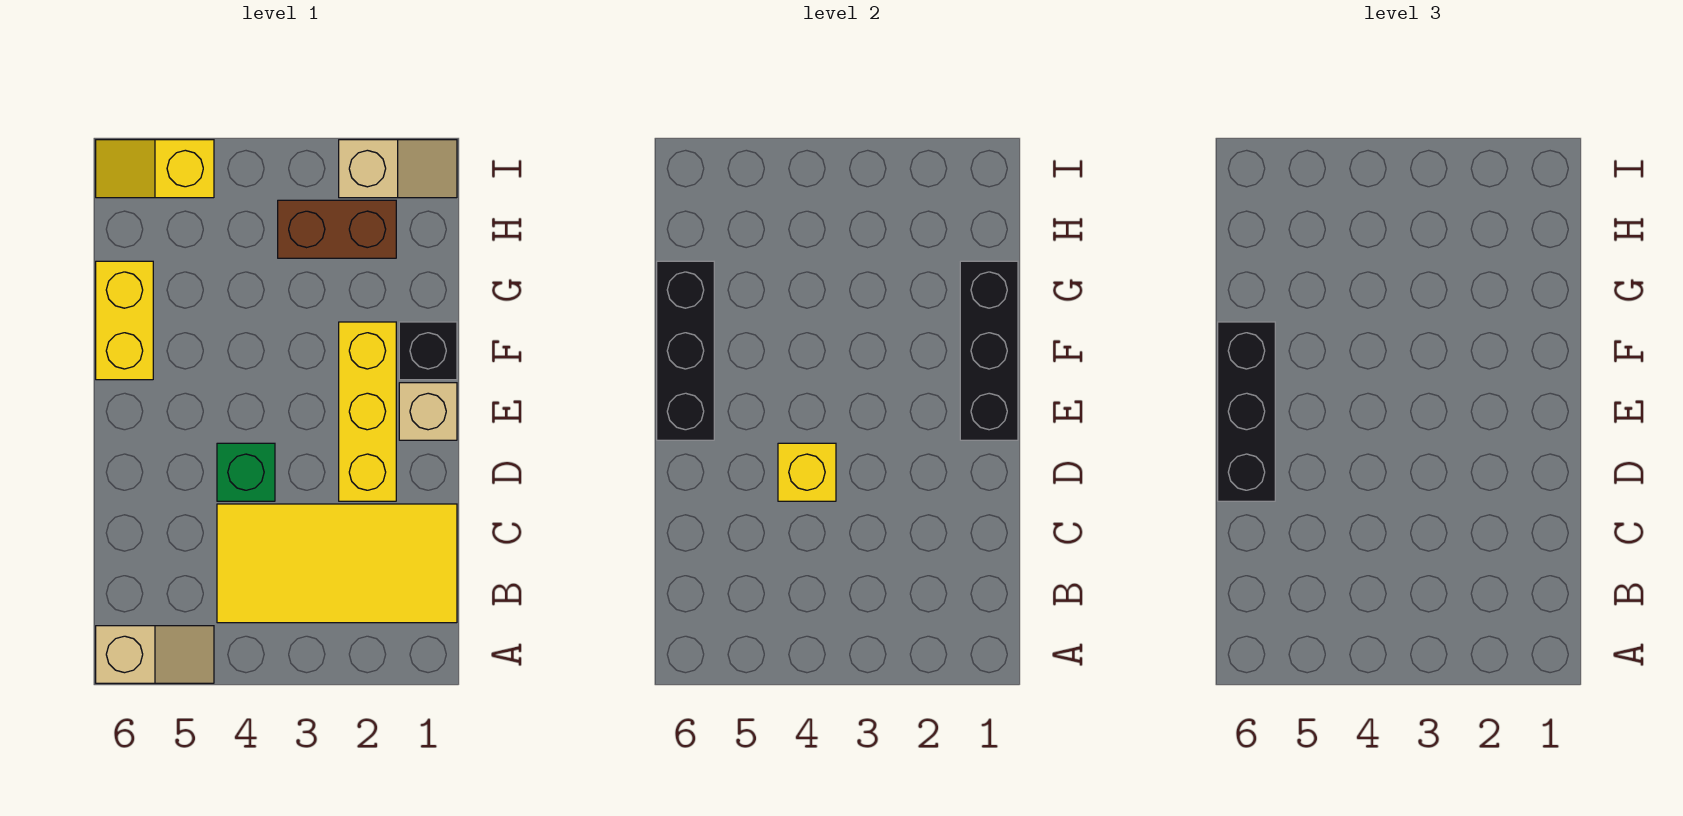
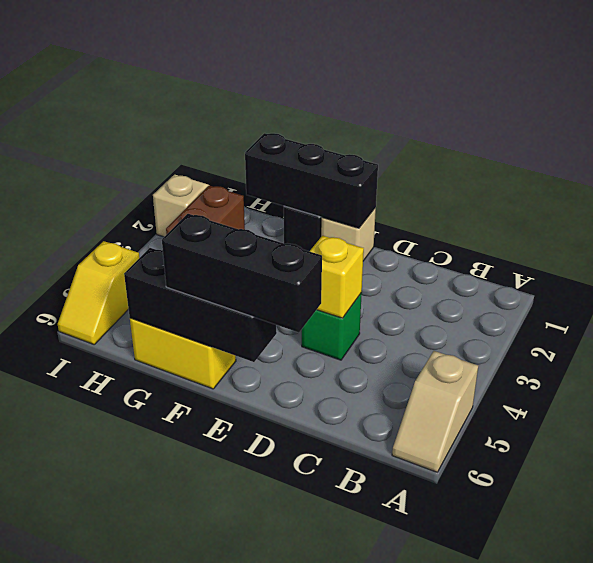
tan slope A5:A6 level 1 top 6 -> tan slope A5:A6 level 1 top 5
yellow tile B1:C4 level 1 -> none
yellow brick D2:F2 level 1 -> none

